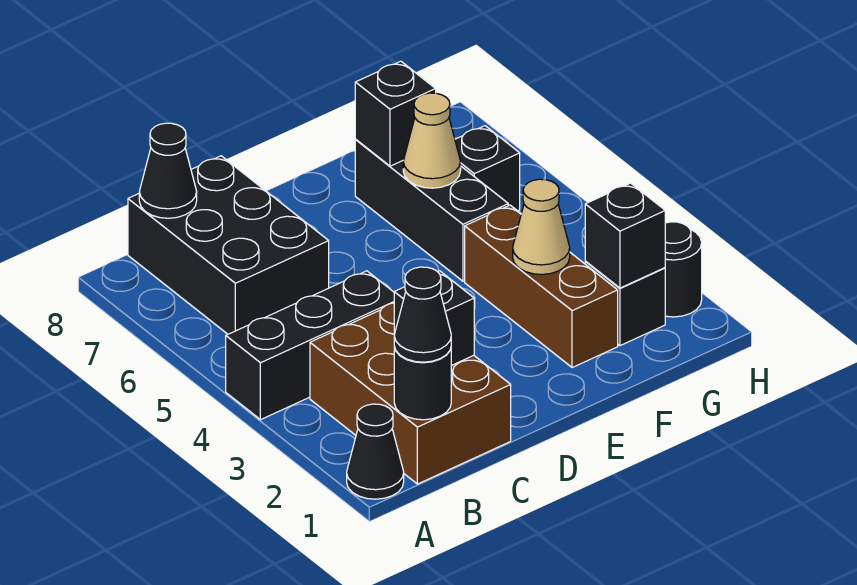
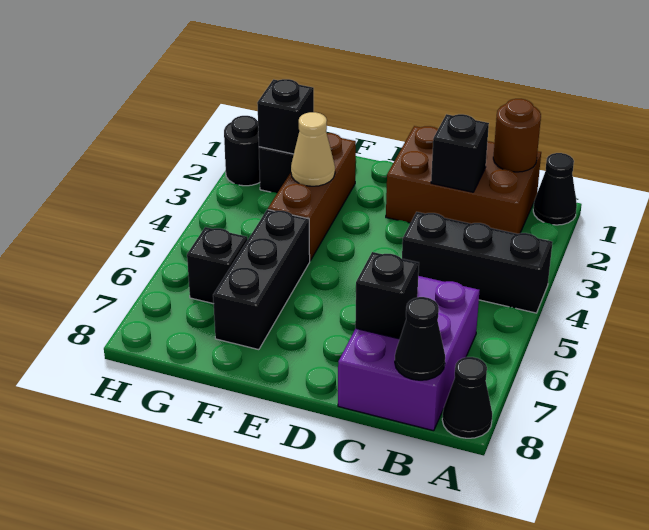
brown brick B1:C3 level 1 -> brown brick B1:D2 level 1
black round brick B1 level 2 -> brown round brick B1 level 2
black cone B1 level 3 -> black cone A8 level 1
black brick B6:C8 level 1 -> purple brick B6:C8 level 1
tan cone F6 level 2 -> none
black brick F7 level 2 -> black brick C7 level 2

